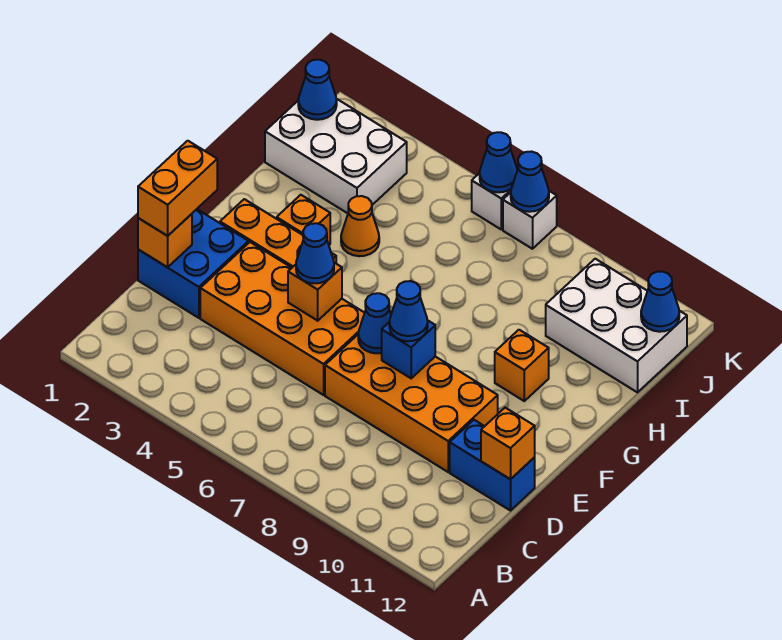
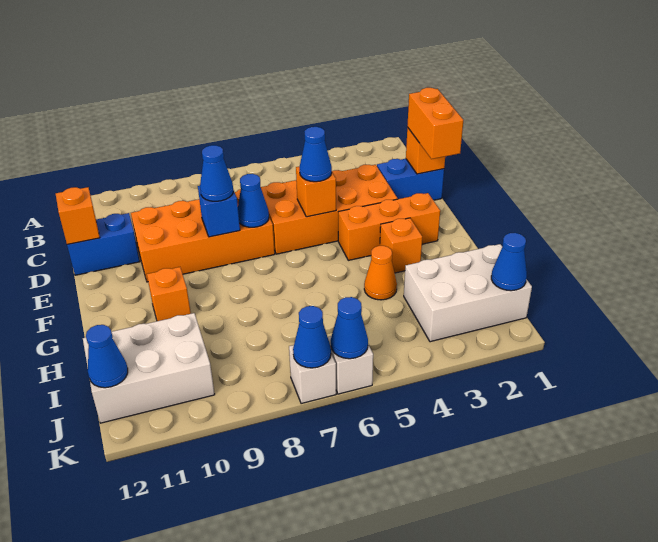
blue brick D1:E2 level 1 -> blue brick D1:D2 level 1

